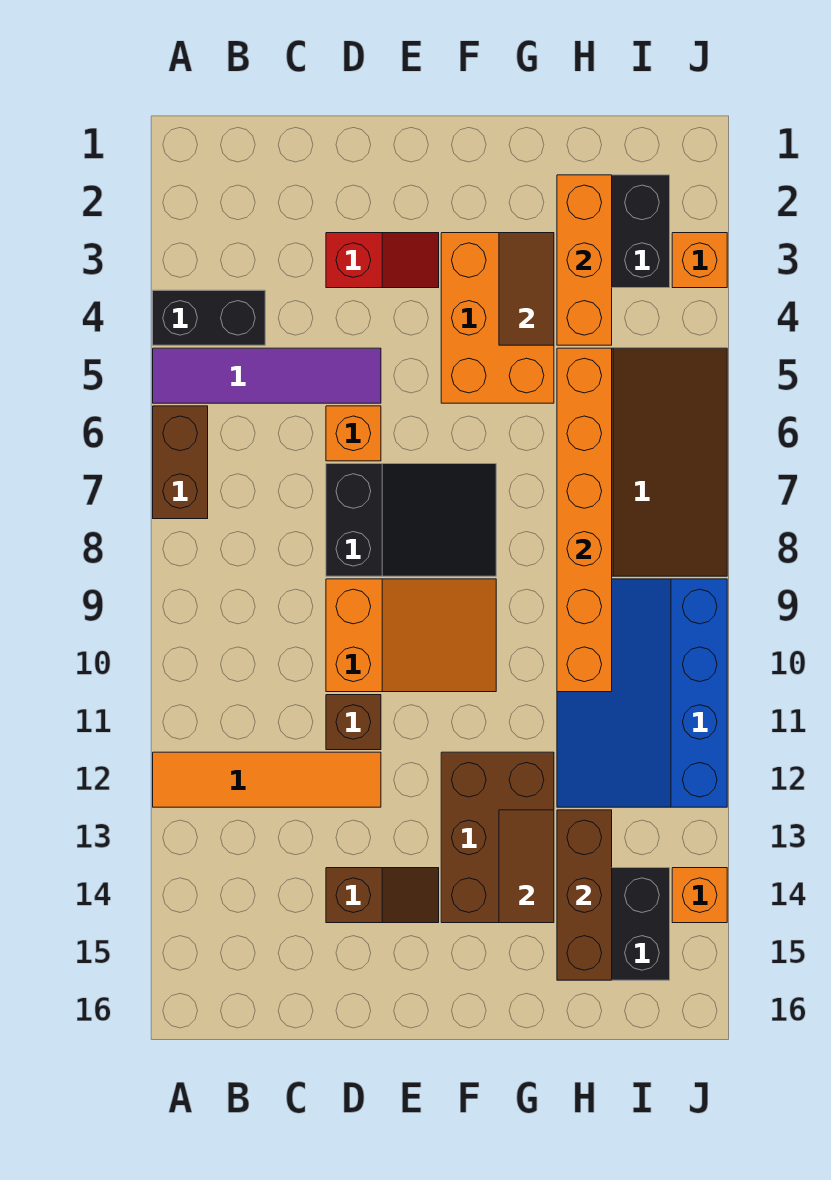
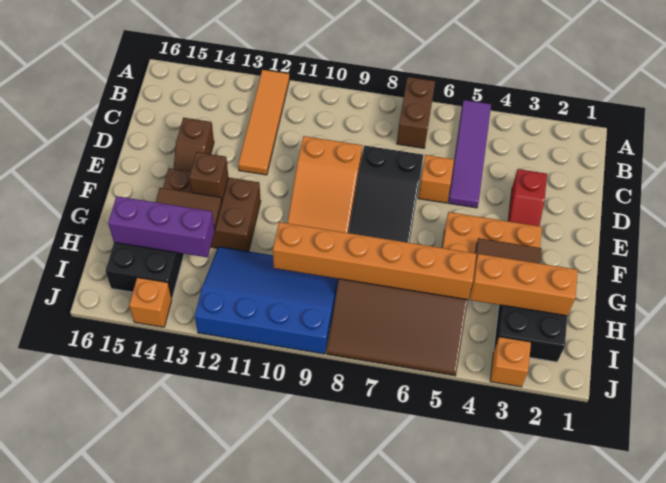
black brick A4:B4 level 1 -> none
brown brick A6:A7 level 1 -> brown brick A7:B7 level 1
brown brick D11 level 1 -> brown brick F13 level 2
brown brick H13:H15 level 2 -> purple brick H13:H15 level 2

